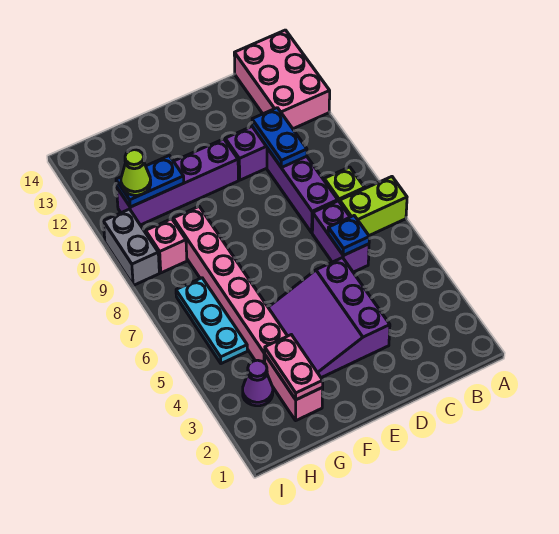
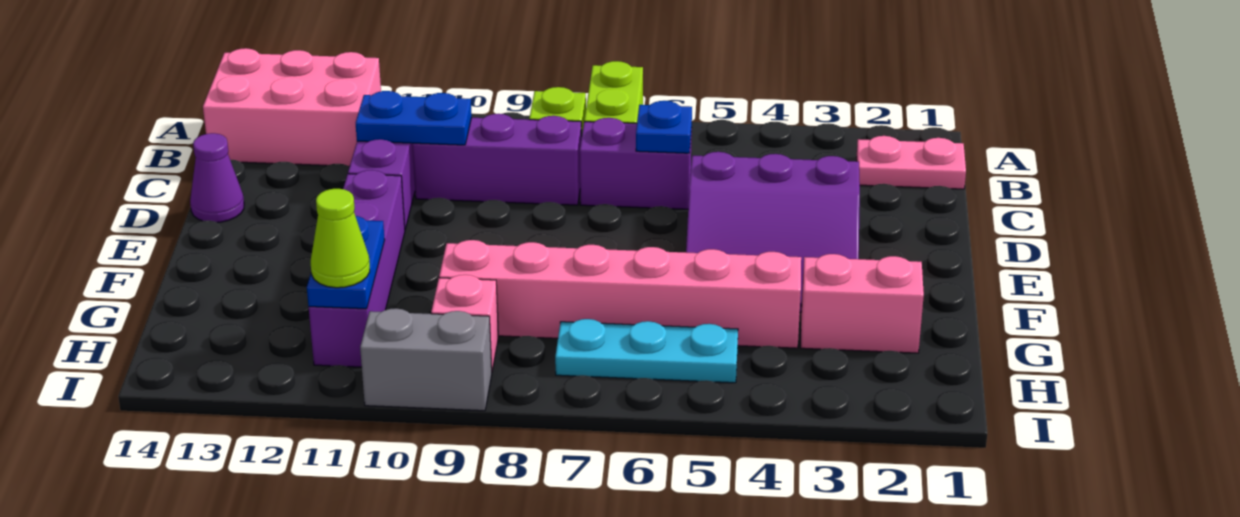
pink plate G2:G3 level 2 -> pink plate B1:B2 level 1
purple cone H3 level 1 -> purple cone D14 level 1

